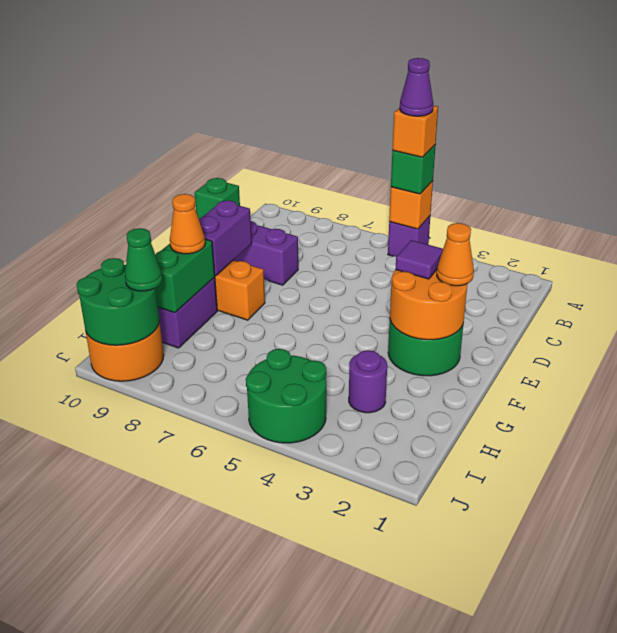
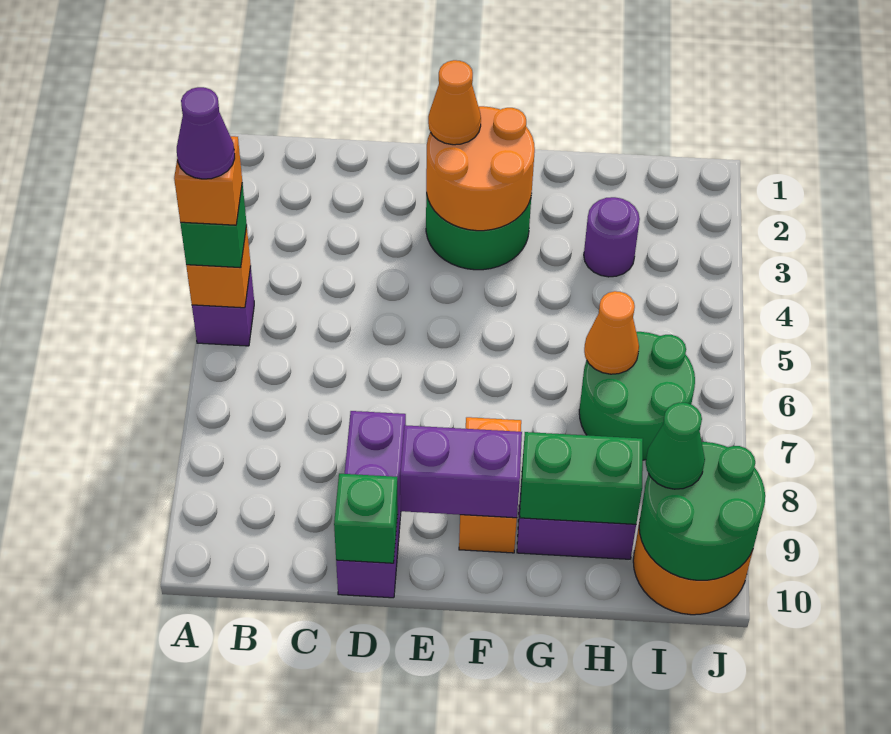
purple tile E3 level 3 -> none
orange cone G9 level 3 -> orange cone H6 level 2
green round brick I4:J5 level 1 -> green round brick H6:I7 level 1

